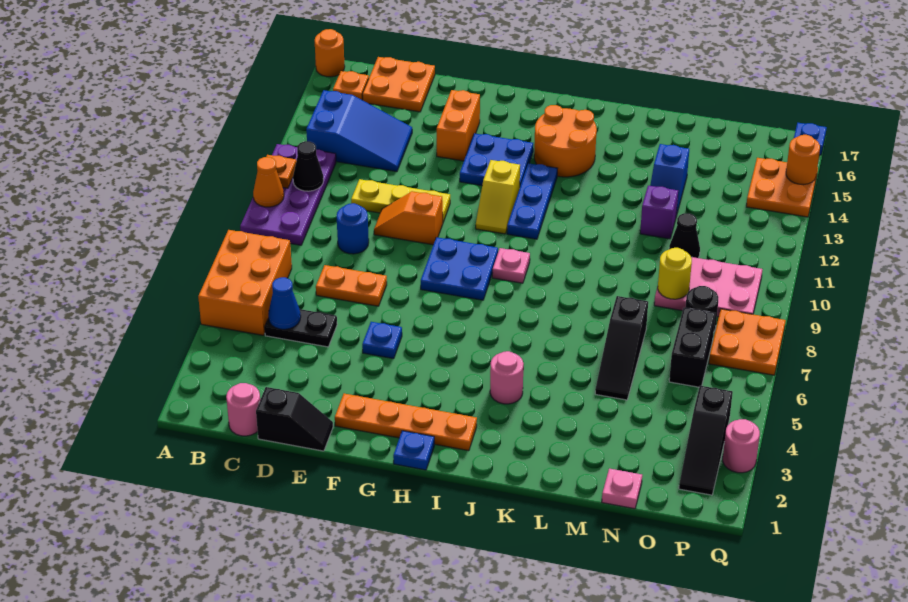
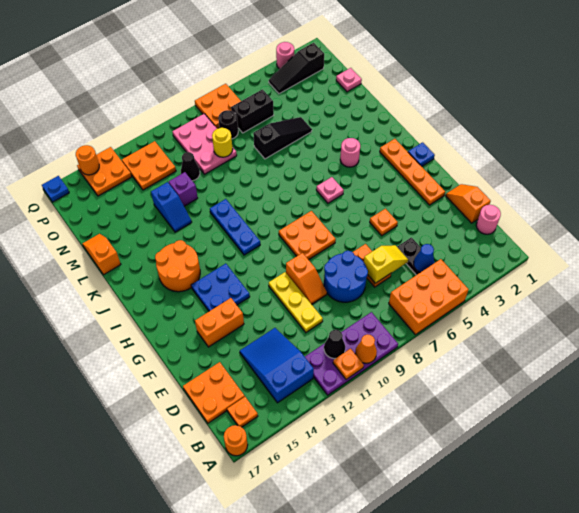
black slope D1:E1 level 1 top D -> orange slope D1:E1 level 1 top D
blue round brick D9 level 1 -> blue round brick D8:E9 level 1
blue plate F5 level 1 -> orange plate F5 level 1
blue plate G8:H9 level 1 -> orange plate G8:H9 level 1
yellow slope H11:H12 level 1 top 12 -> yellow slope D6:D7 level 2 top 7
pink plate I9 level 1 -> pink plate I6 level 1
blue plate I11:I13 level 1 -> blue plate I11:K11 level 1
none -> orange slope L17:M17 level 1 top L
blue slope M13:M14 level 1 top 14 -> blue slope L13:M13 level 1 top M
none -> orange plate O12:P13 level 1
black slope P2:P4 level 1 top 4 -> black slope P2:P4 level 1 top 2

